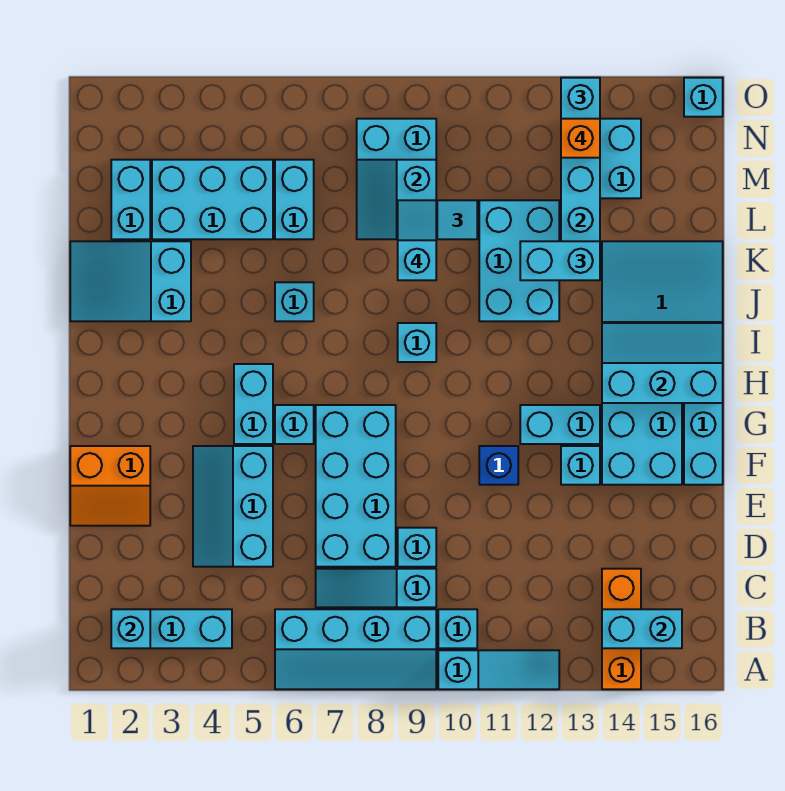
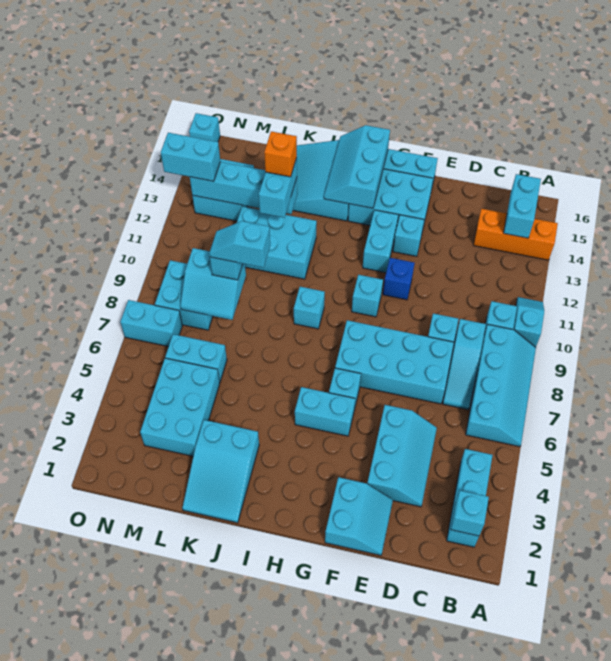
cyan slope A10:A12 level 1 top 10 -> cyan slope A10:A11 level 1 top 10
cyan slope D4:F5 level 1 top 5 -> cyan slope D3:E5 level 1 top E
orange slope E1:F2 level 1 top F -> cyan slope E1:F2 level 1 top F
cyan brick J6 level 1 -> cyan brick G10 level 1
cyan brick L2:M2 level 1 -> cyan brick N7:O7 level 1
orange brick N13 level 4 -> orange brick K13 level 4

